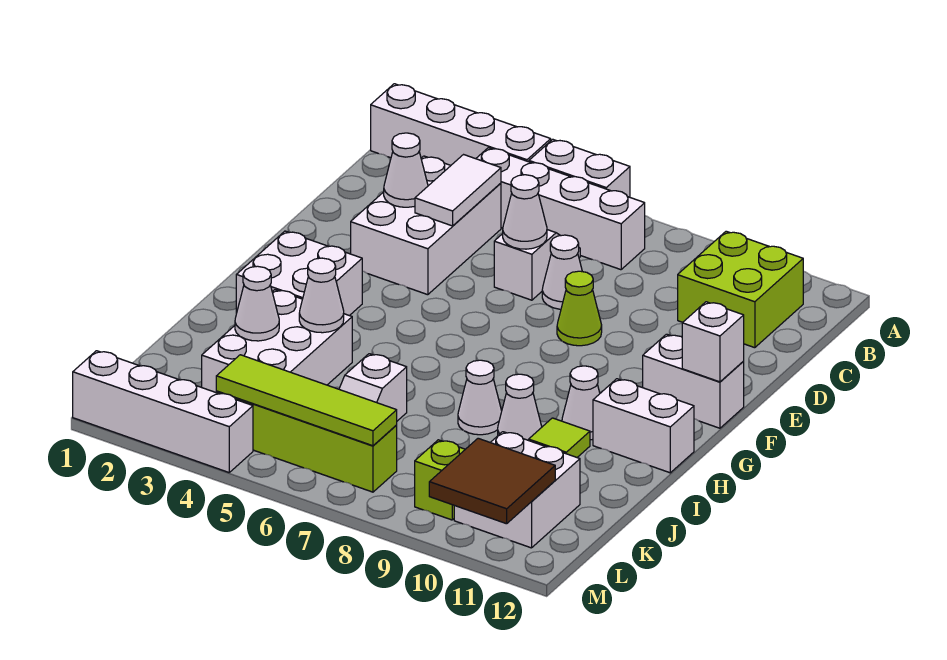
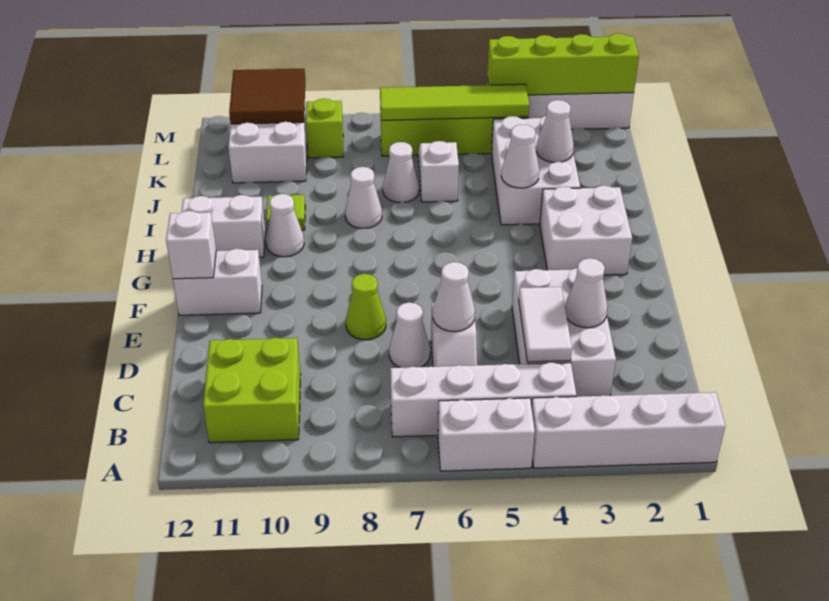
white cone I9 level 1 -> white cone J7 level 1
none -> lime brick M1:M4 level 2

